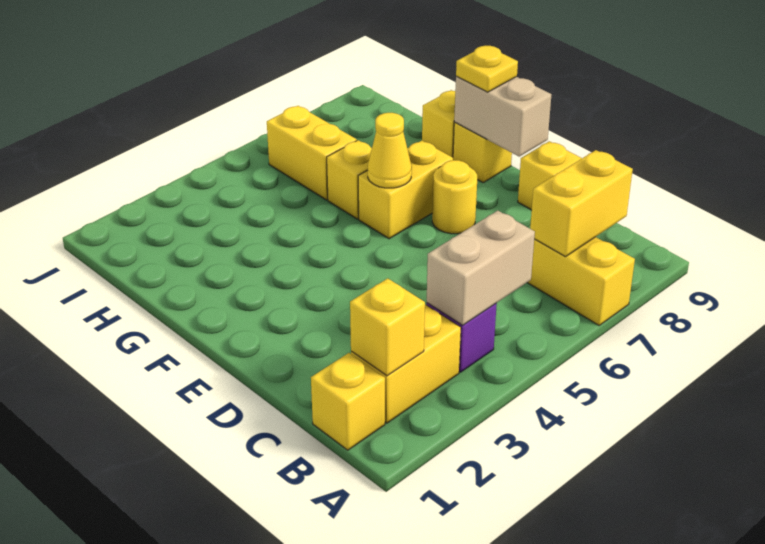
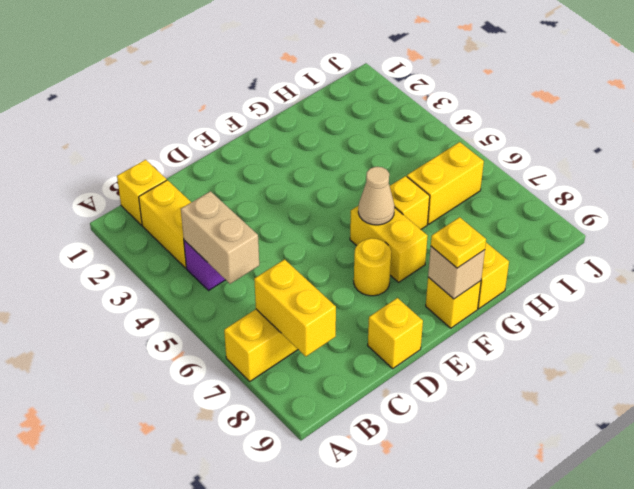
yellow brick B2 level 2 -> none
tan brick E9:F9 level 2 -> tan brick F9 level 2
yellow cone F6 level 2 -> tan cone F6 level 2

